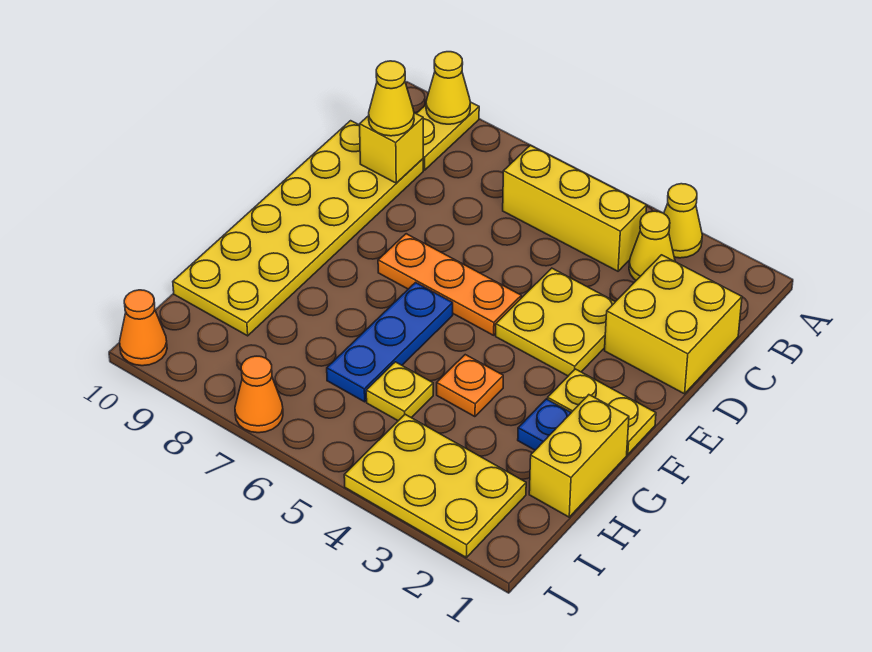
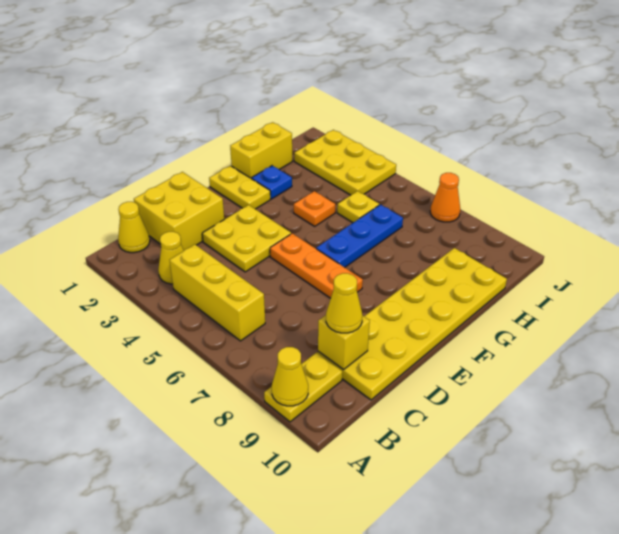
yellow cone A3 level 1 -> yellow cone B1 level 1
orange cone J10 level 1 -> none

